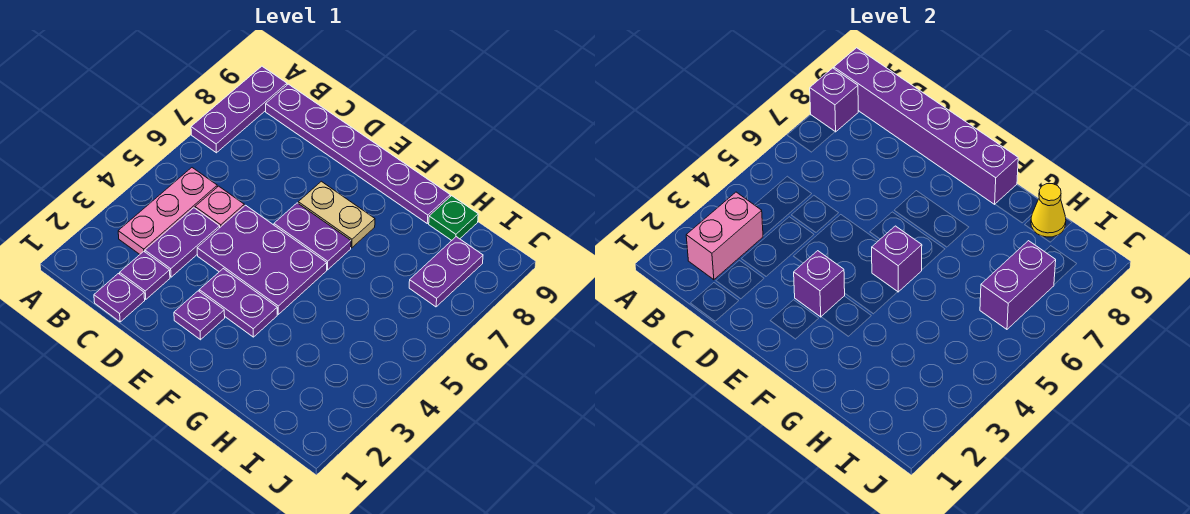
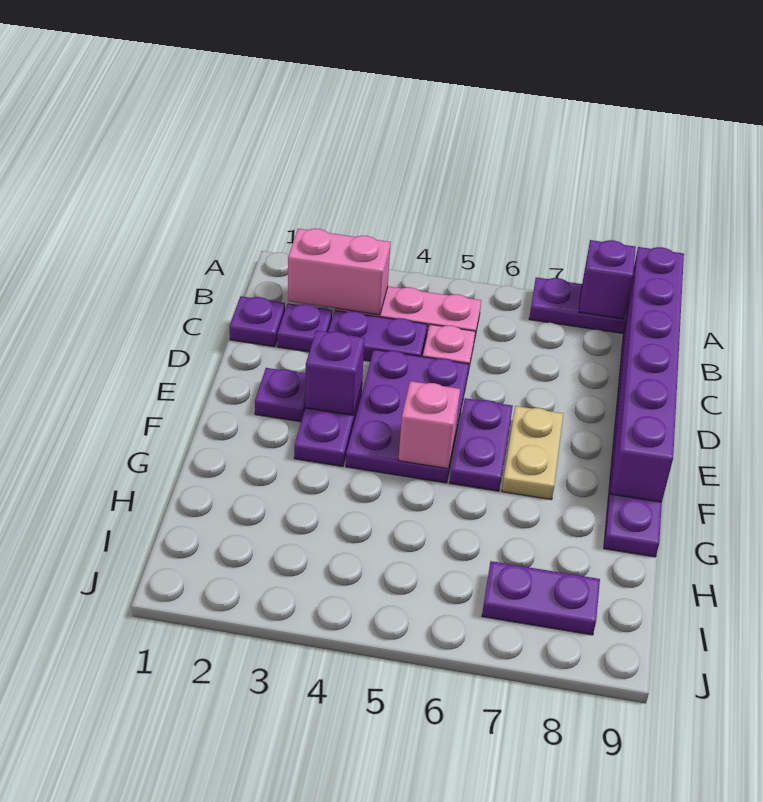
purple brick F5 level 2 -> pink brick F5 level 2
green plate H9 level 1 -> none
yellow cone H9 level 2 -> none
purple brick I6:I7 level 2 -> none

